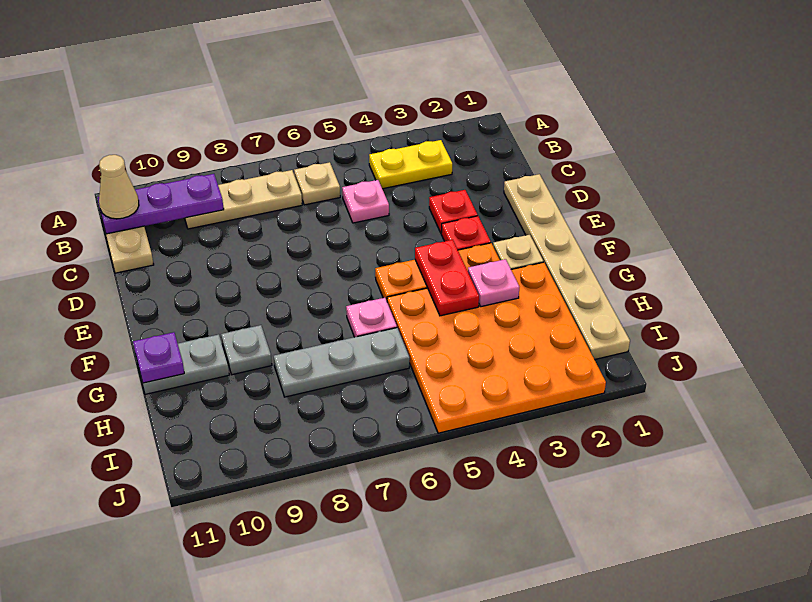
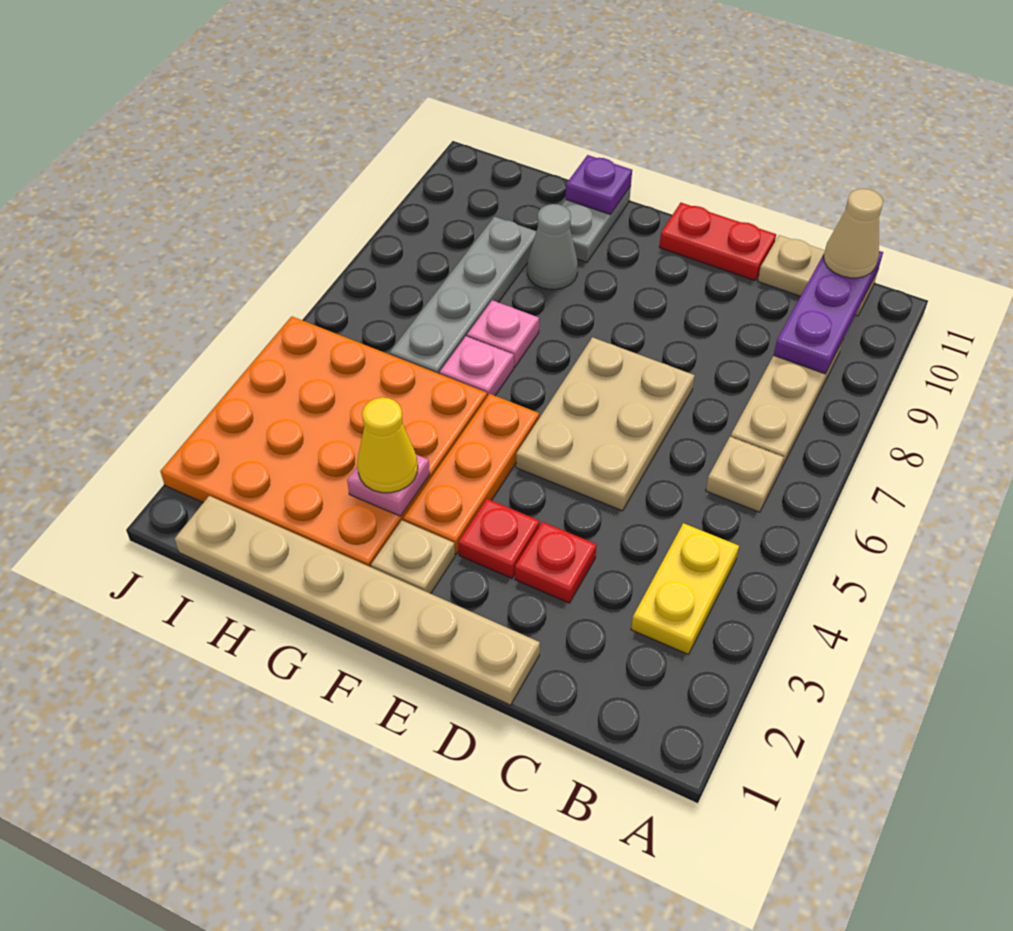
pink plate C5 level 1 -> pink plate G7 level 1
none -> tan plate D5:E7 level 1
red plate F4:G4 level 2 -> red plate D11:E11 level 1
none -> yellow cone G3 level 3
grey plate G9 level 1 -> grey cone G9 level 1
grey plate H6:H8 level 1 -> grey plate H6:H9 level 1

